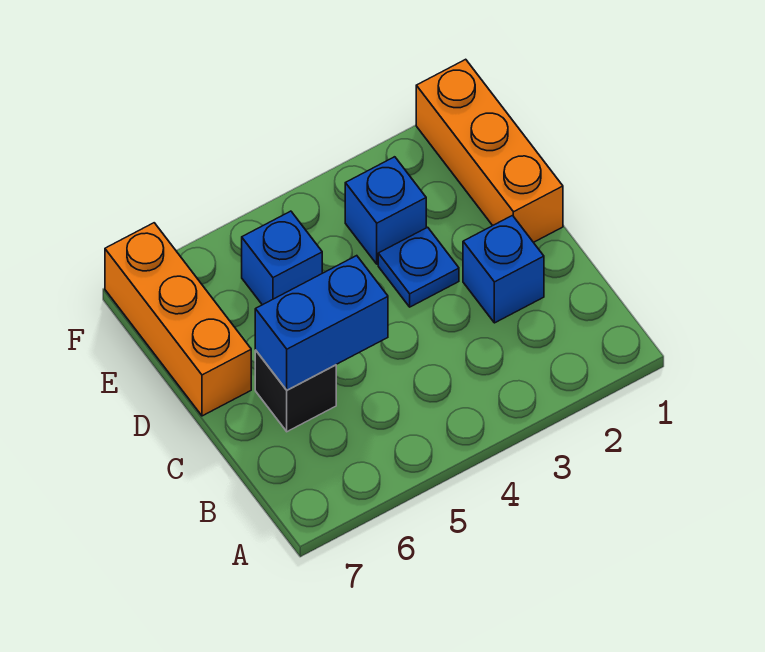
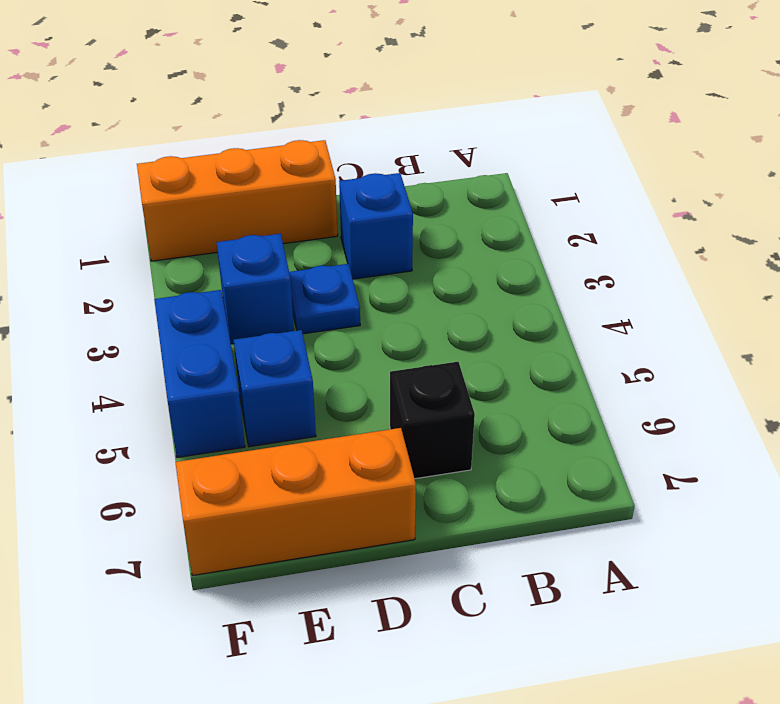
blue brick C5:C6 level 2 -> blue brick F4:F5 level 1

